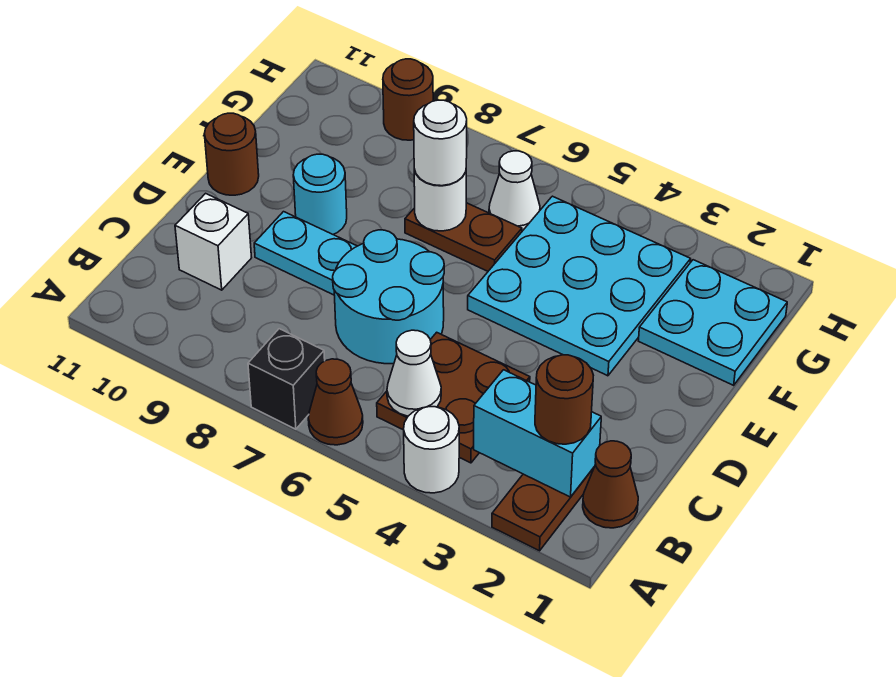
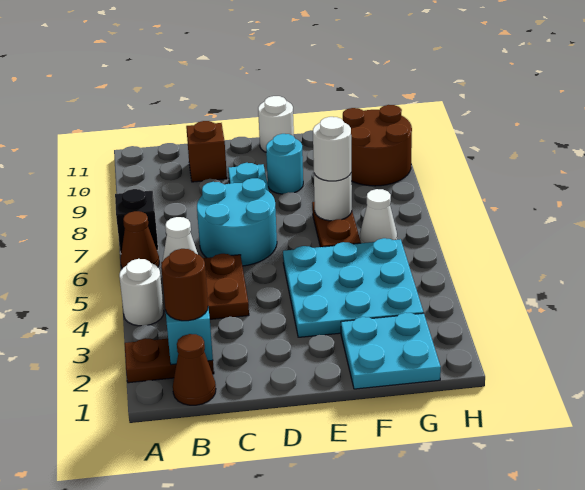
white brick C10 level 1 -> brown brick C10 level 1
brown round brick E11 level 1 -> white round brick E11 level 1
brown round brick H9 level 1 -> brown round brick G9:H10 level 1

